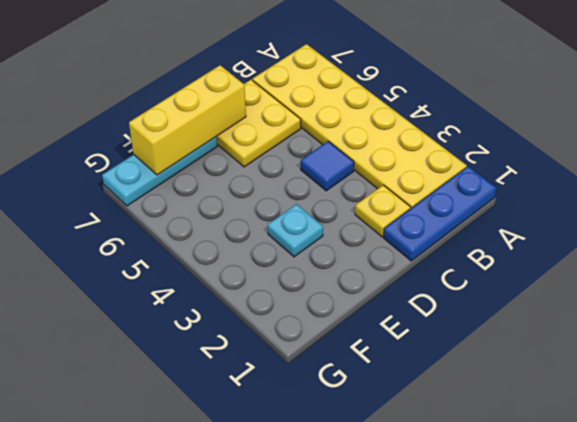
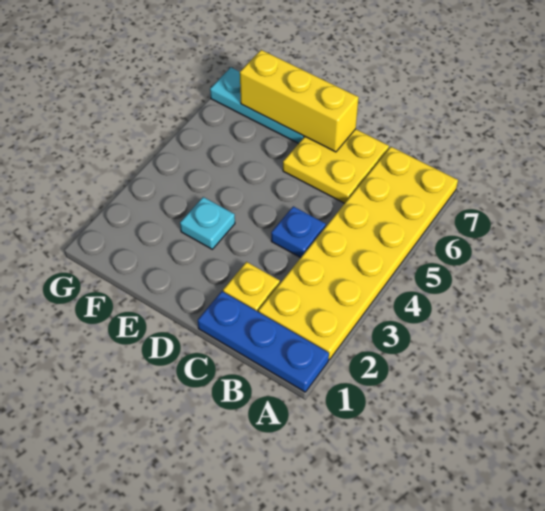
blue tile C4 level 1 -> blue plate C4 level 1

